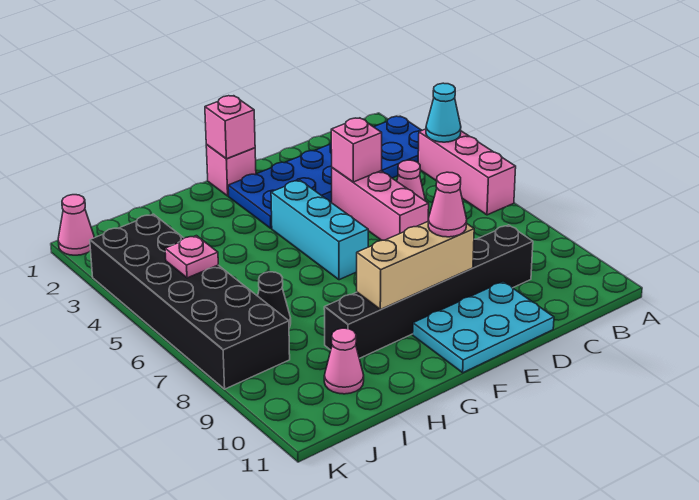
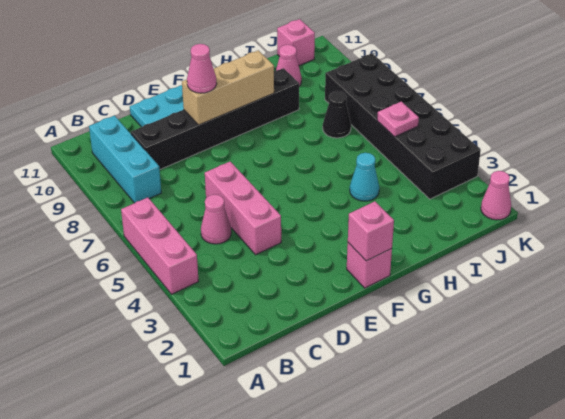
blue plate A2:F3 level 1 -> none
cyan cone A4 level 2 -> cyan cone H4 level 1
pink brick D4 level 2 -> pink brick J11 level 1
cyan brick F4:F6 level 1 -> cyan brick B8:B10 level 1

